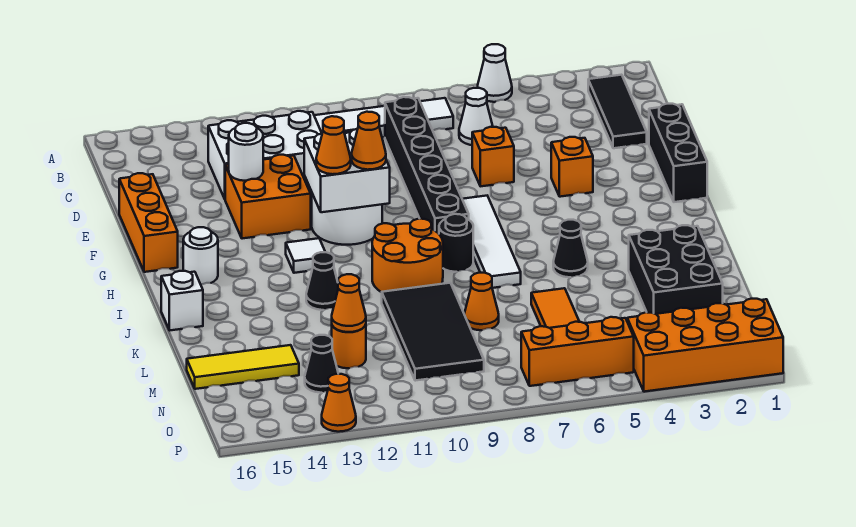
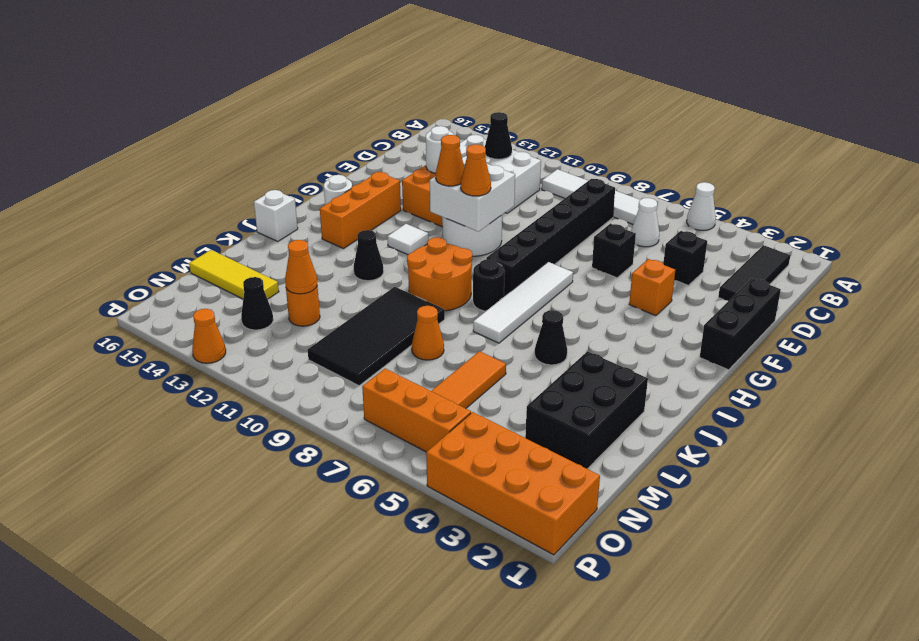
none -> black cone C12 level 2
none -> black brick D4 level 1
orange brick E6 level 1 -> black brick E6 level 1
orange brick E16:G16 level 1 -> orange brick G14:I14 level 1

